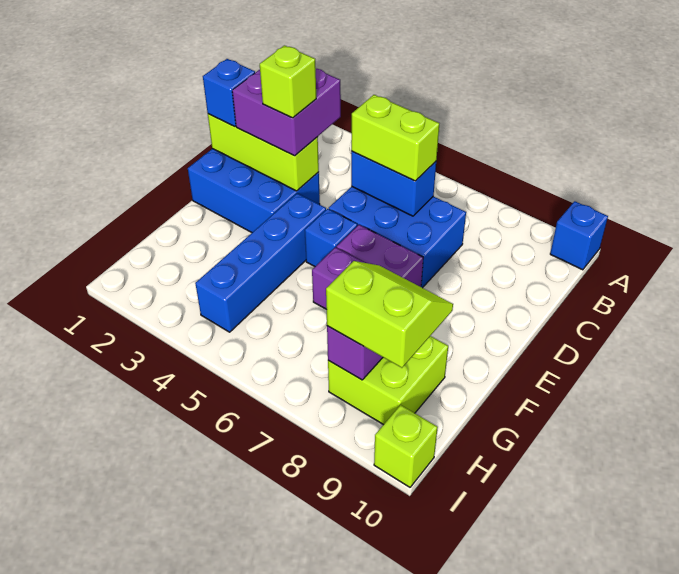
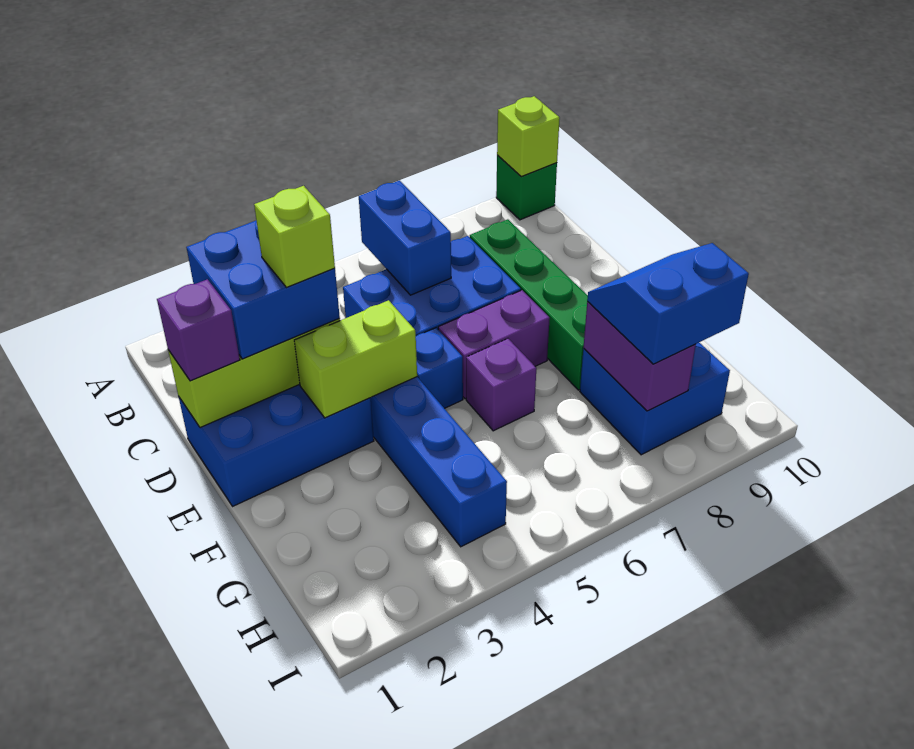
blue brick A10 level 1 -> green brick A10 level 1
purple brick C2:D3 level 3 -> blue brick C2:D3 level 3
blue brick C5:C6 level 2 -> blue brick B6:C6 level 2
lime brick C5:C6 level 3 -> lime brick E3:E4 level 2
none -> green brick C8:F8 level 1
blue brick D1 level 3 -> purple brick D1 level 3
lime brick G8:H9 level 1 -> blue brick G8:H9 level 1
lime slope G8:H9 level 3 top H -> blue slope G8:H9 level 3 top H
lime brick I10 level 1 -> lime brick A10 level 2

